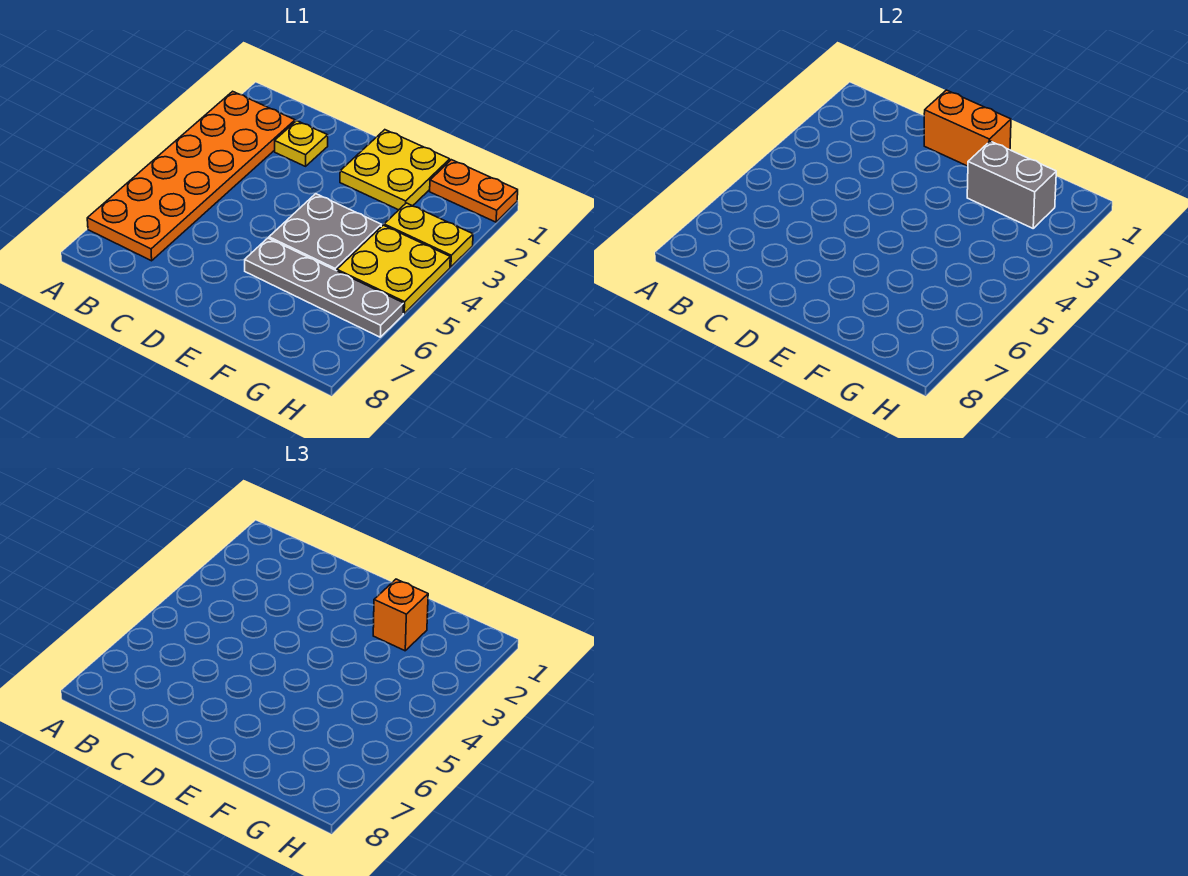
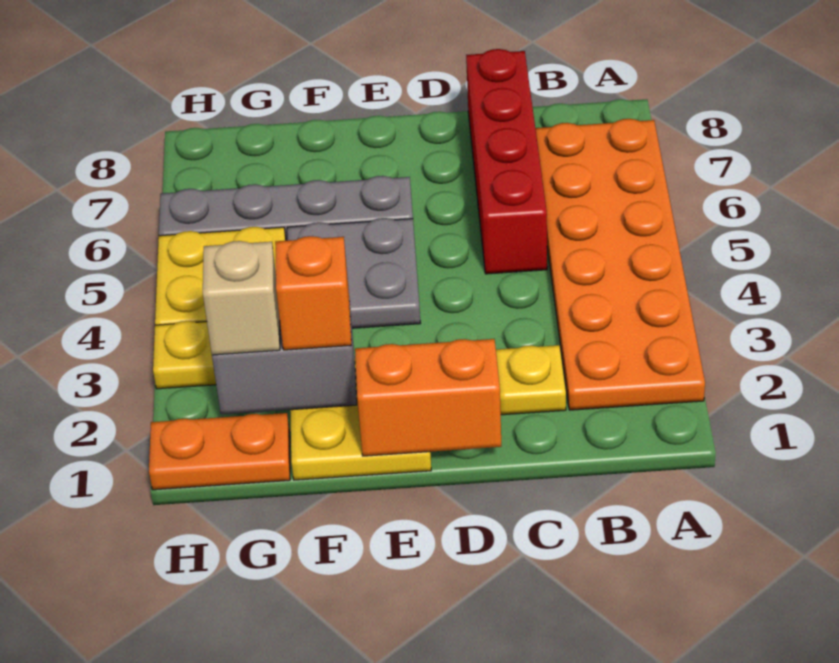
none -> red brick C5:C8 level 1
none -> tan brick G2 level 3

